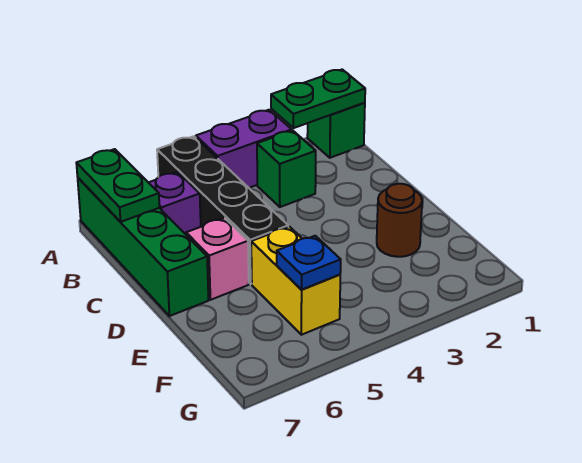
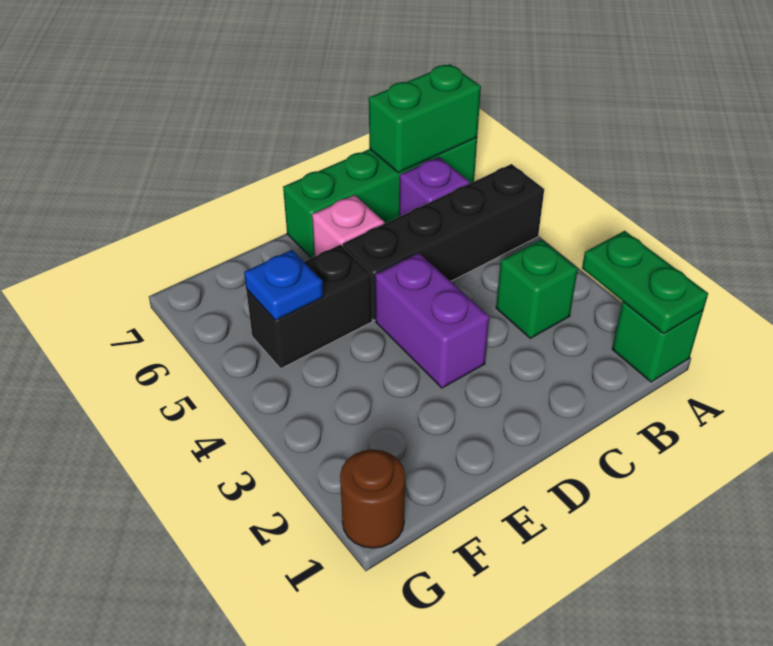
purple brick A3:A4 level 1 -> purple brick D3:D4 level 1
green plate A7:B7 level 2 -> green brick A7:B7 level 2
brown round brick E2 level 1 -> brown round brick G1 level 1
yellow brick E5:F5 level 1 -> black brick E5:F5 level 1

